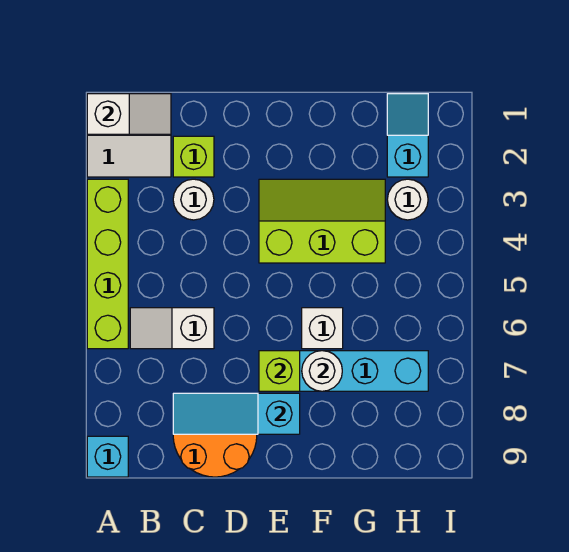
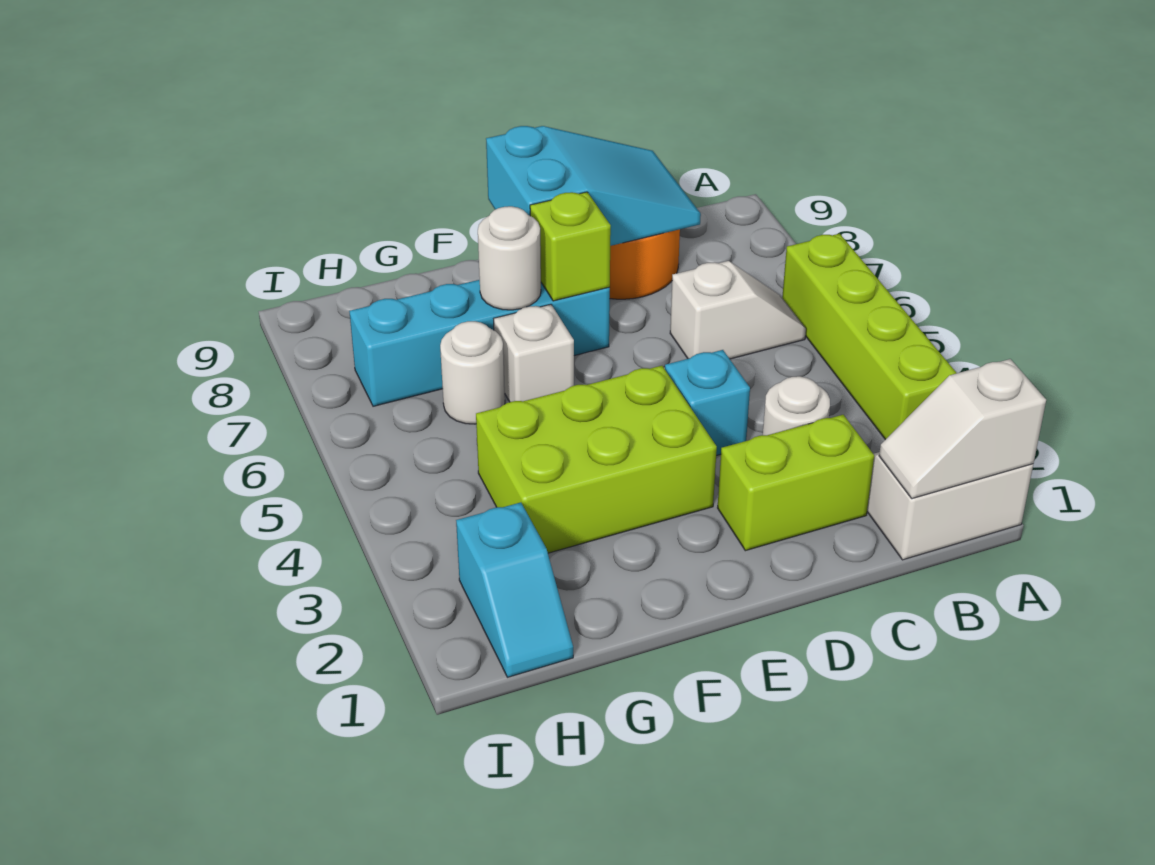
cyan brick A9 level 1 -> cyan brick D4 level 1
lime brick C2 level 1 -> lime brick C2:D2 level 1
cyan slope C8:E8 level 2 top E -> cyan slope C8:E9 level 2 top E
lime slope E3:G4 level 1 top 4 -> lime brick E3:G4 level 1
white round brick H3 level 1 -> white round brick G6 level 1

